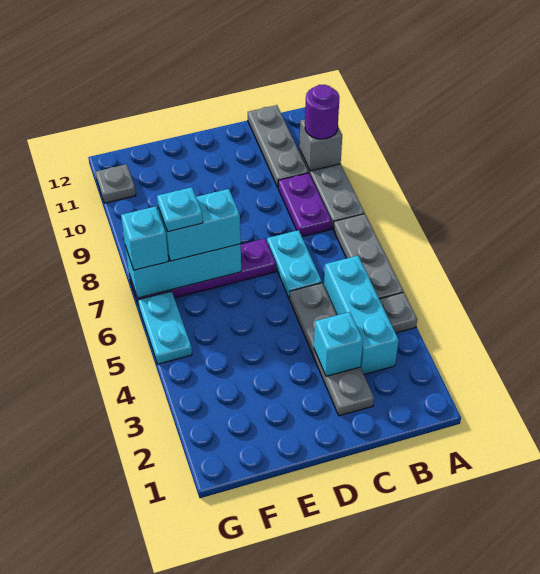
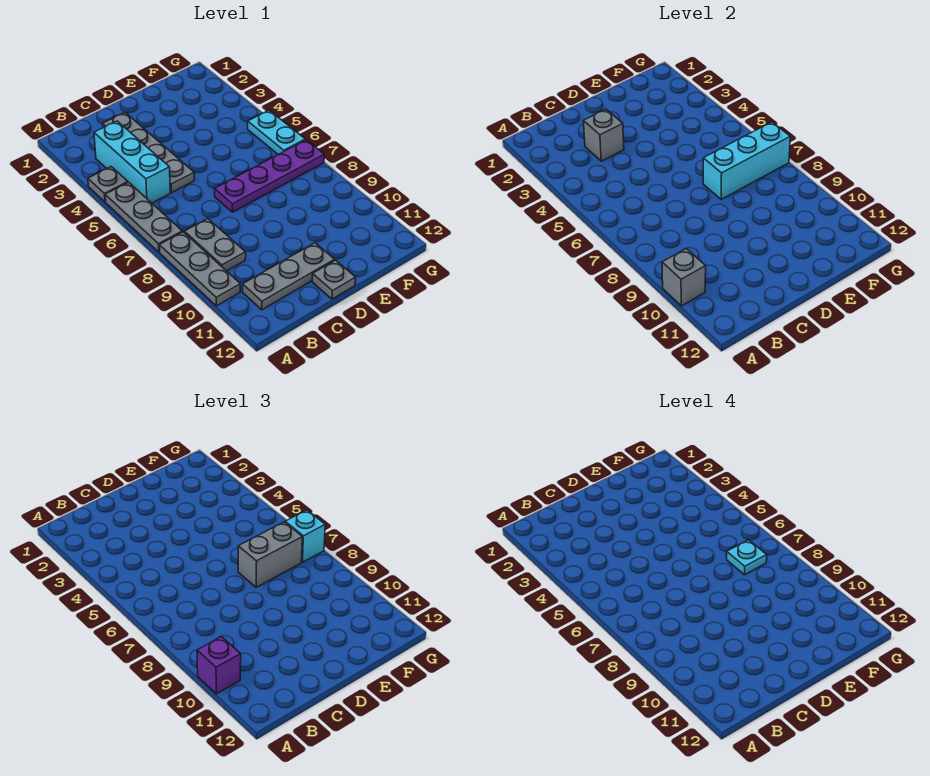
purple round brick A10 level 3 -> purple brick A10 level 3
purple plate B8:B9 level 1 -> grey plate B8:B9 level 1
grey plate B10:B12 level 1 -> grey plate B11:D11 level 1
cyan brick C3 level 2 -> grey brick C3 level 2
cyan plate C6:C7 level 1 -> none
cyan brick E7:F7 level 3 -> grey brick E7:F7 level 3
grey plate G11 level 1 -> grey plate D12 level 1

